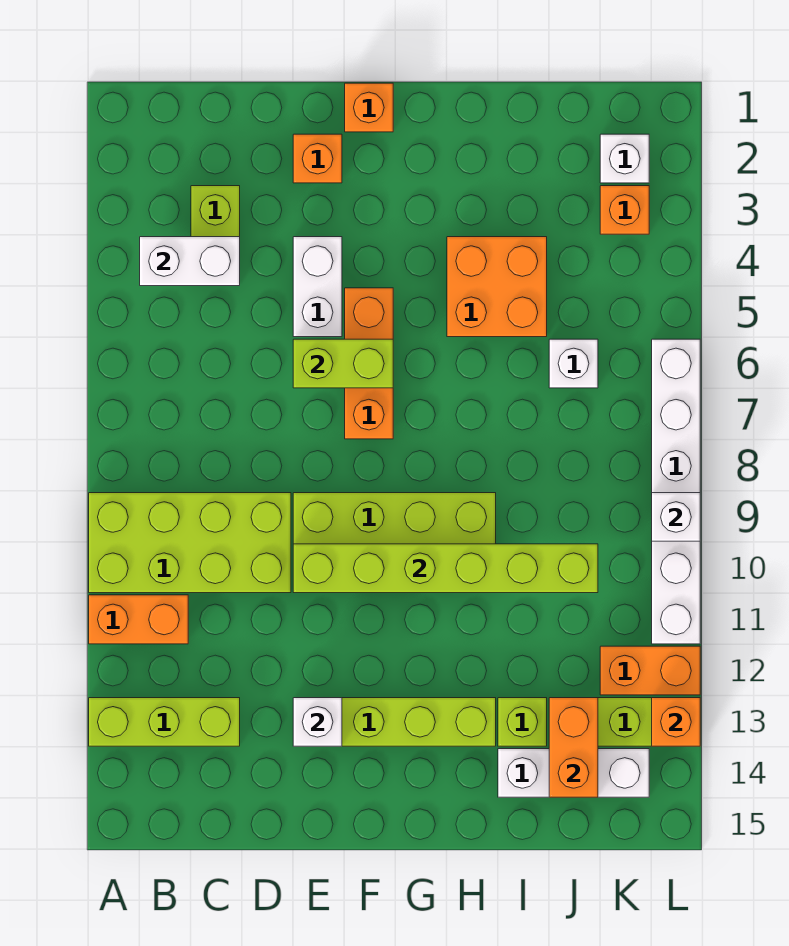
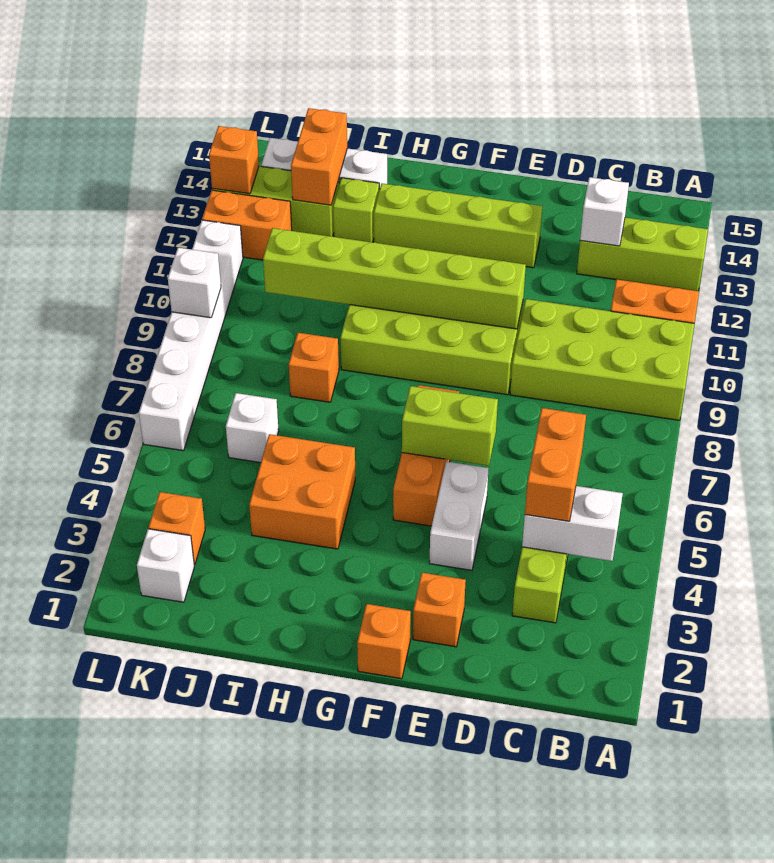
none -> orange brick C4:C5 level 3
white brick E13 level 2 -> white brick C13 level 2
none -> orange brick I8 level 1

